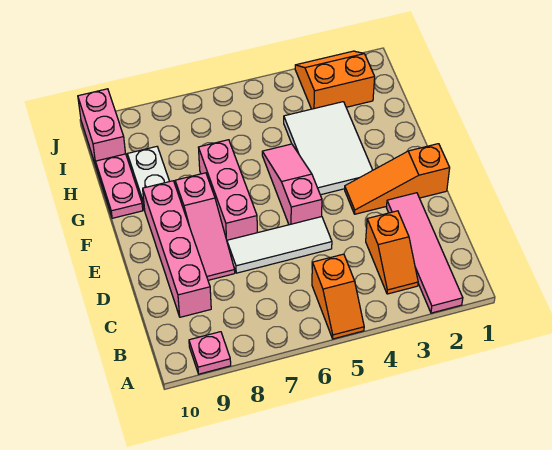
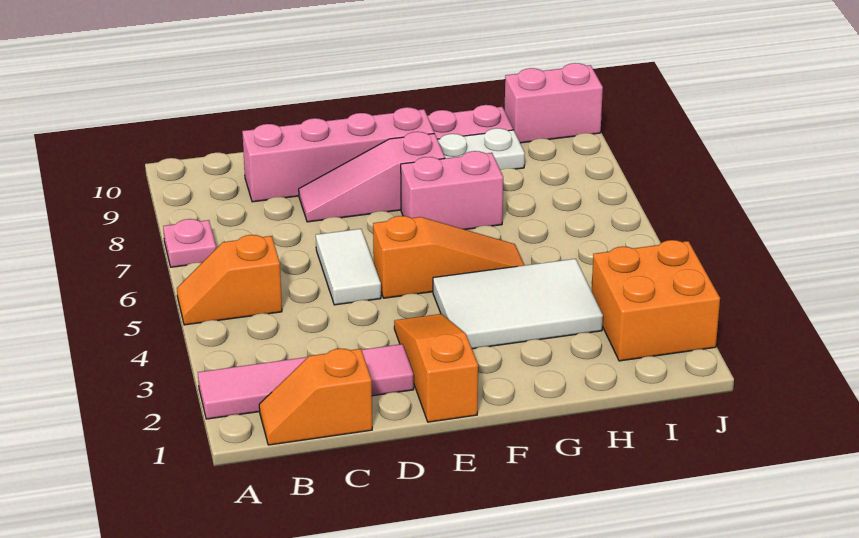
pink plate A9 level 1 -> pink plate A7 level 1
orange slope B3:C3 level 1 top C -> orange slope B1:C1 level 1 top C
white tile D5:D7 level 1 -> white tile D5:D6 level 1
pink slope E5:G5 level 1 top E -> orange slope E5:G5 level 1 top E
pink brick E7:G7 level 1 -> pink brick F7:G7 level 1
orange slope I2:J3 level 1 top I -> orange brick I2:J3 level 1

